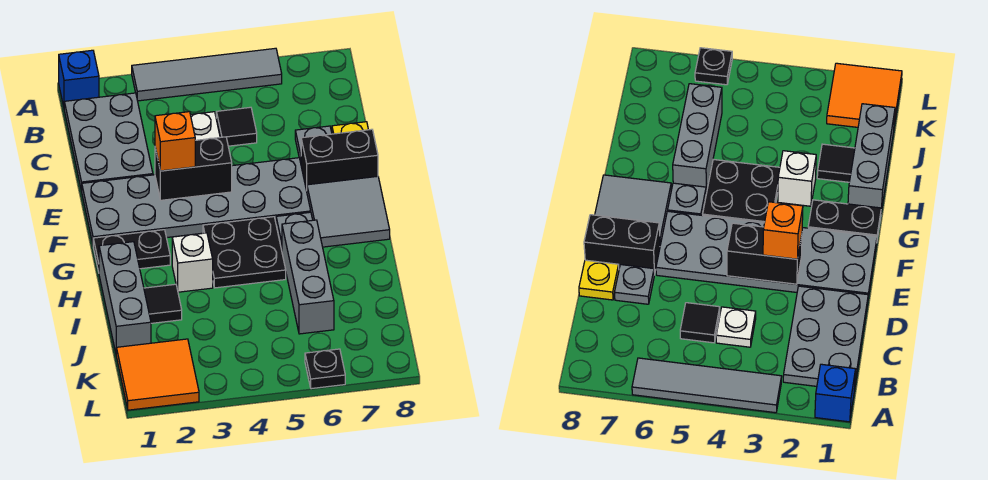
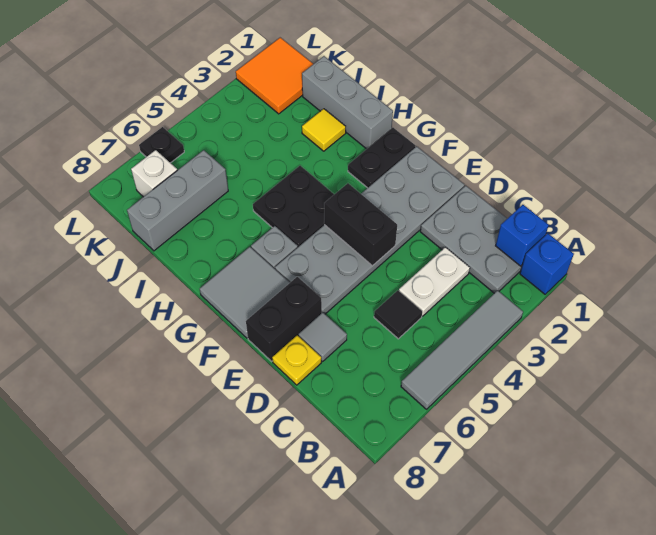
none -> blue brick B1 level 2
white plate C4 level 1 -> white plate C3:C4 level 1
grey plate D7 level 1 -> grey tile D7 level 1
black brick E3:E4 level 2 -> black brick E4:F4 level 2
orange brick E3 level 3 -> none
white brick H3 level 1 -> white brick K7 level 1
grey brick H6:J6 level 1 -> grey brick J6:J8 level 1
black tile I2 level 1 -> yellow tile I2 level 1

